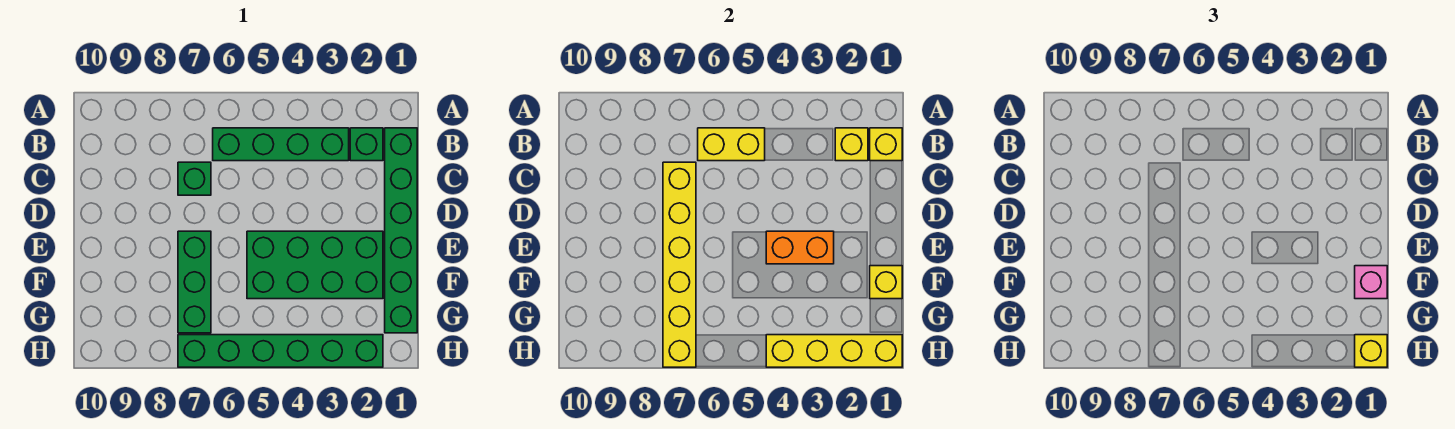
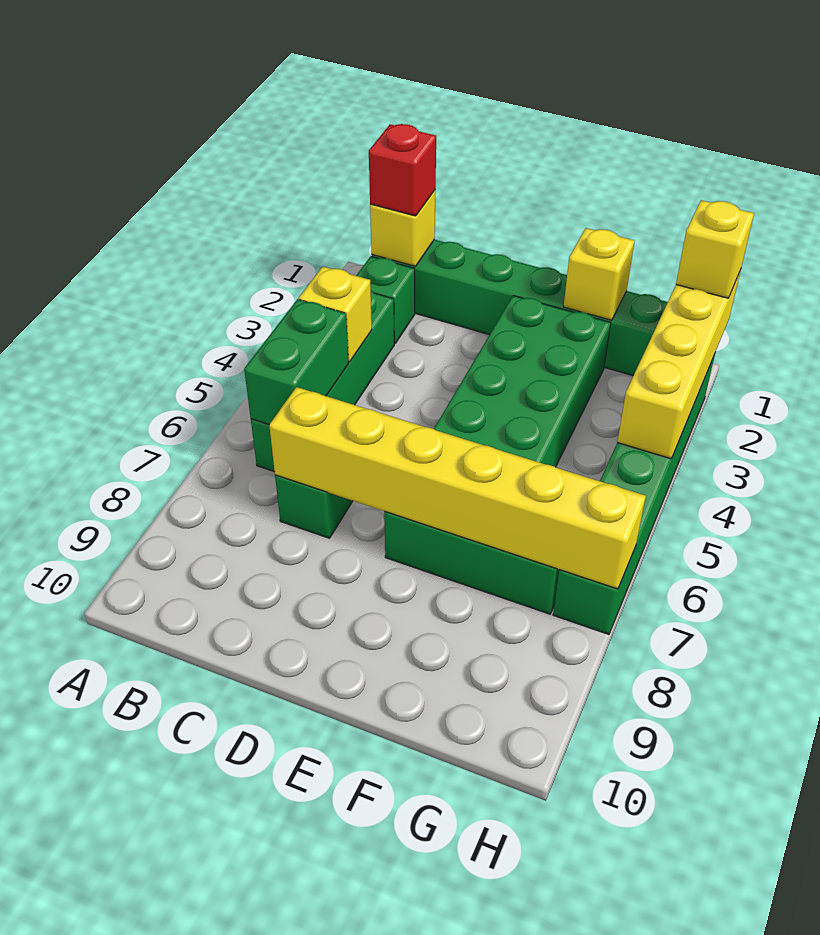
none -> red brick B1 level 3
yellow brick B2 level 2 -> yellow brick B4 level 2
yellow brick B5:B6 level 2 -> green brick B5:B6 level 2
orange brick E3:E4 level 2 -> none
pink brick F1 level 3 -> none

